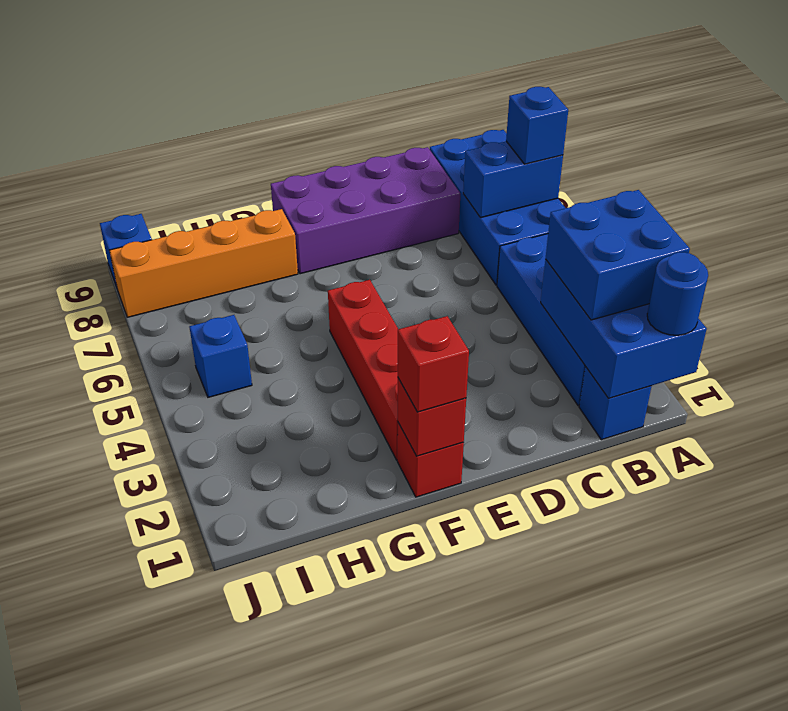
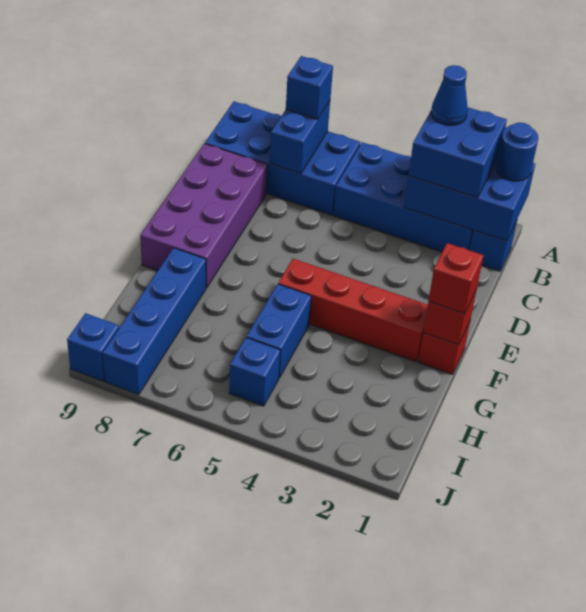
none -> blue cone A3 level 4
none -> blue brick G5:H5 level 1
orange brick G8:J8 level 1 -> blue brick G8:J8 level 1

